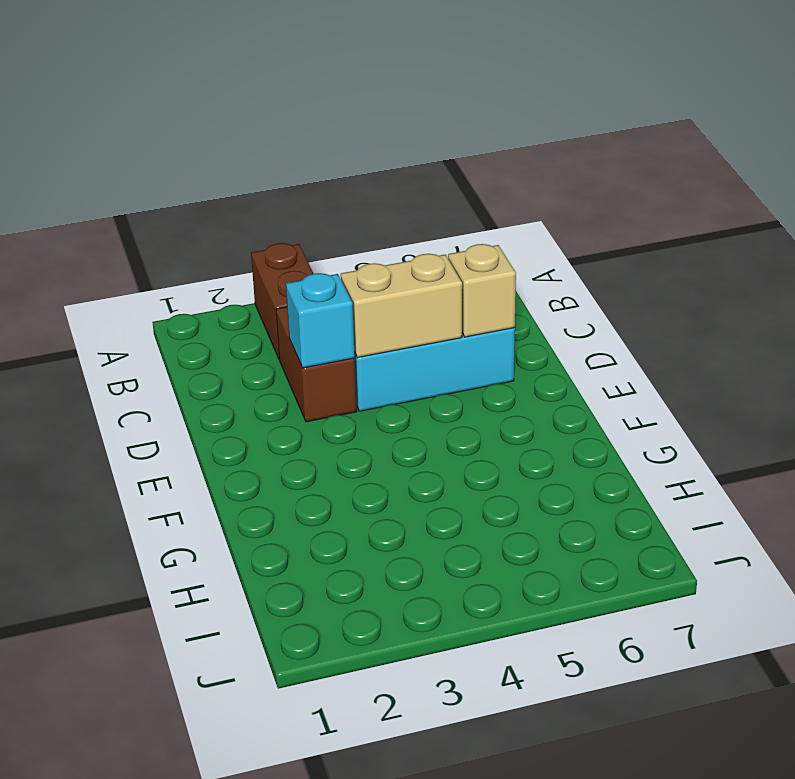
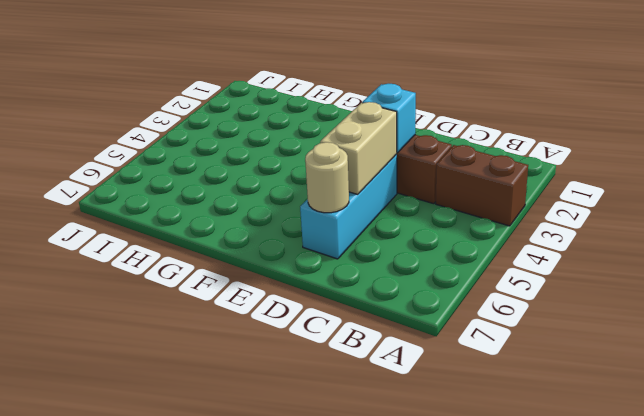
tan brick D6 level 2 -> tan round brick D6 level 2

